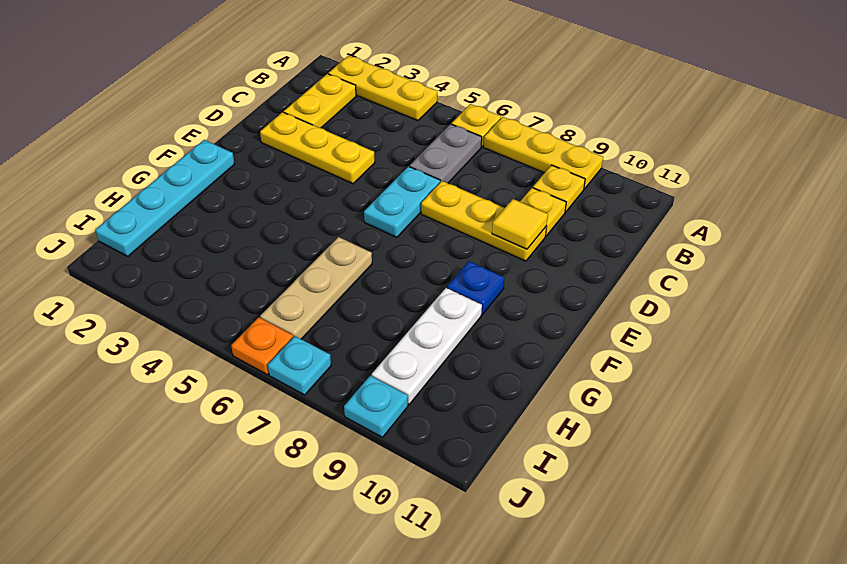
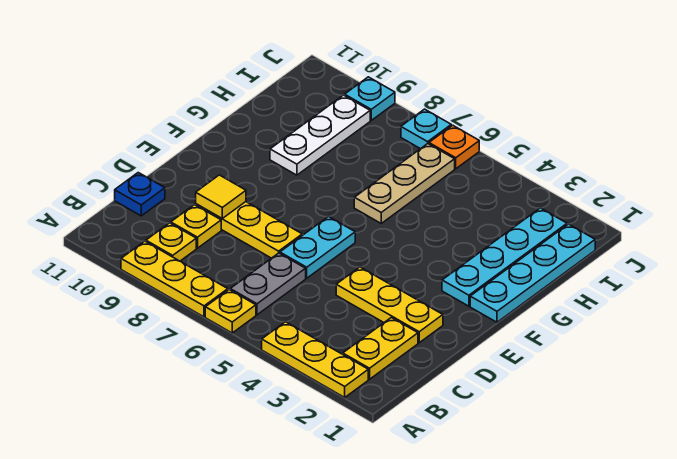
none -> cyan plate F2:I2 level 1
blue plate F9 level 1 -> blue plate C11 level 1

